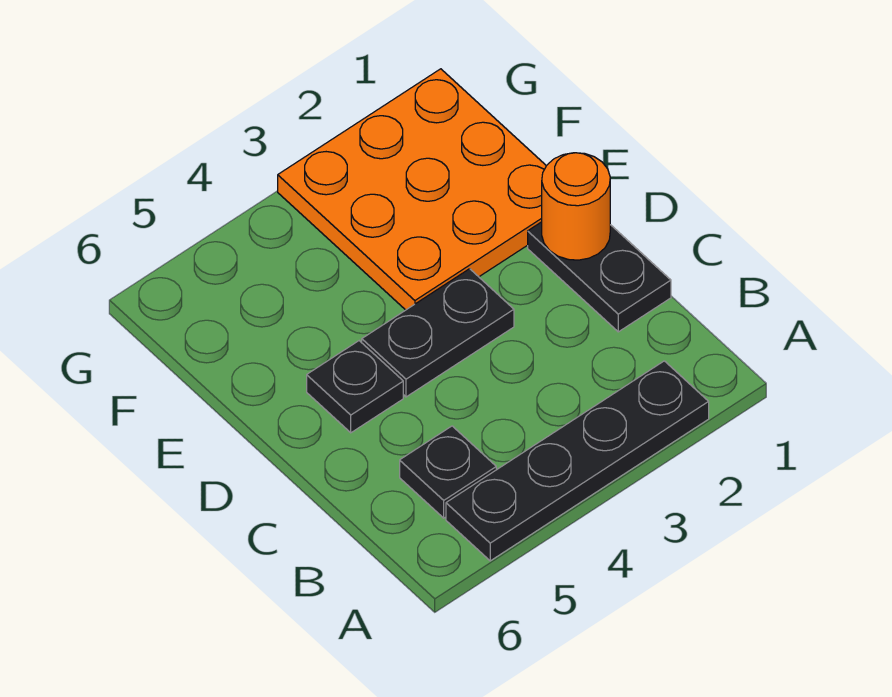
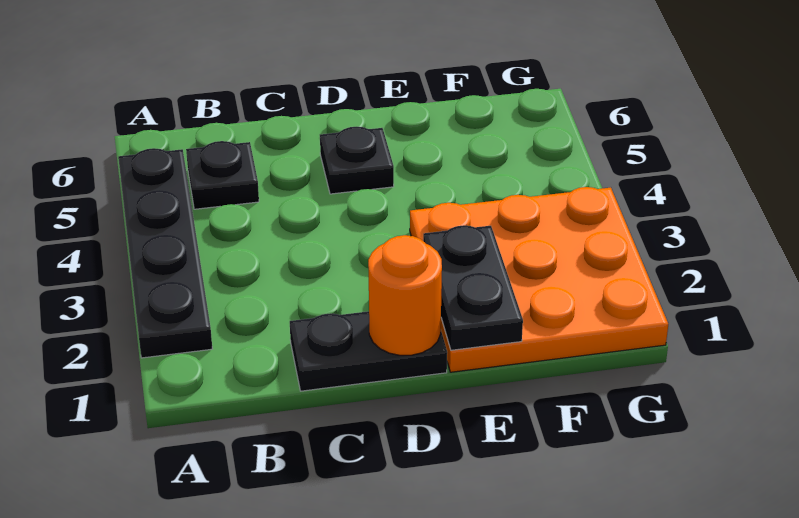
black plate D3:D4 level 1 -> black plate E1:E2 level 2

